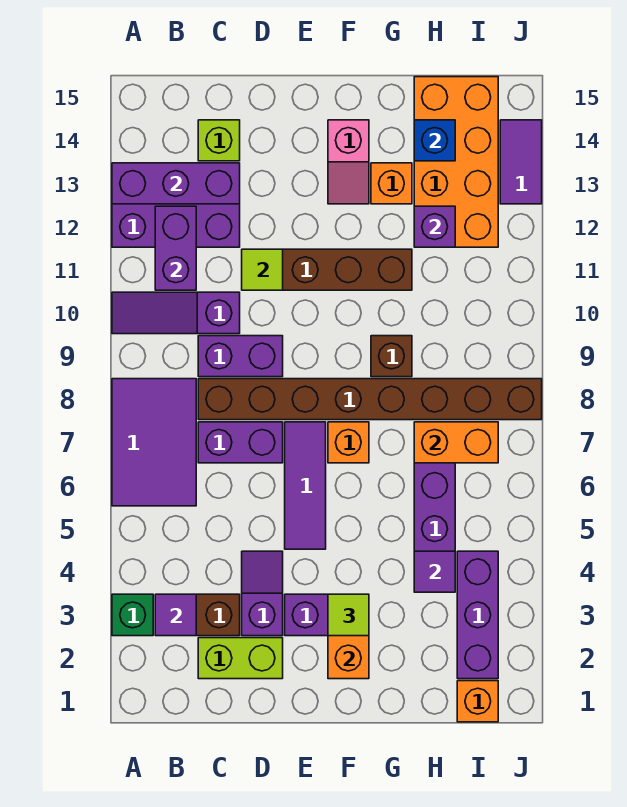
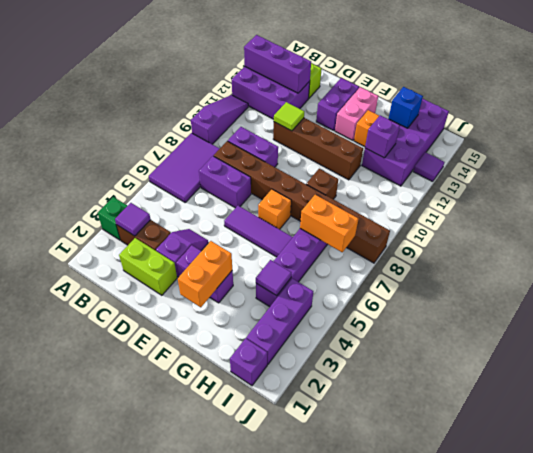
purple slope A10:C10 level 1 top C -> purple slope A9:A11 level 1 top 9
purple brick B11:B12 level 2 -> purple brick E13:E14 level 1
purple tile E5:E7 level 1 -> purple tile E6:G6 level 1
lime tile F3 level 3 -> none
pink slope F13:F14 level 1 top 14 -> pink brick F13:F14 level 1
orange brick H12:I15 level 1 -> purple brick H12:I15 level 1
orange brick I1 level 1 -> purple brick I1 level 1
purple tile J13:J14 level 1 -> purple tile J13 level 1

